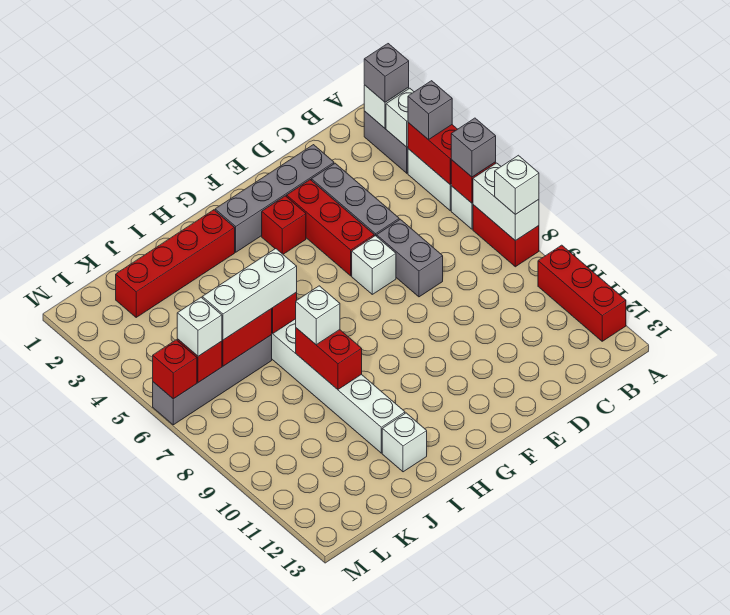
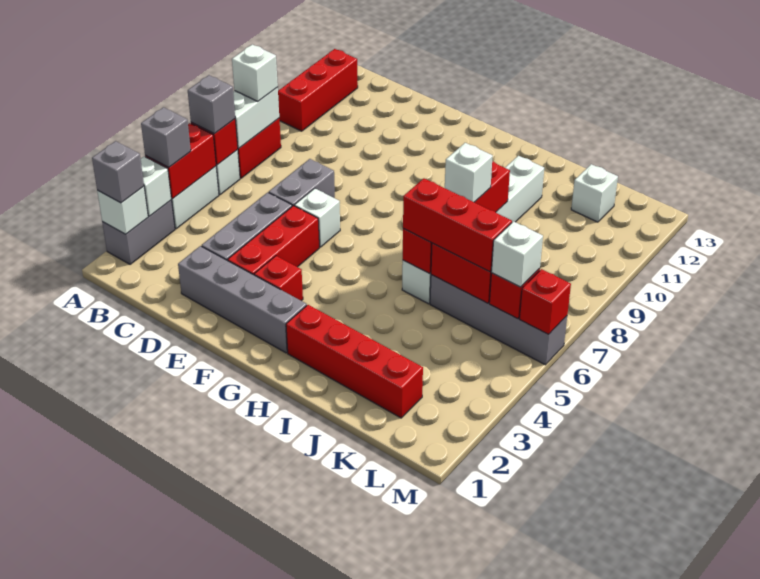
white brick I6:K6 level 3 -> red brick I6:K6 level 3
white brick I12 level 1 -> white brick K12 level 1

